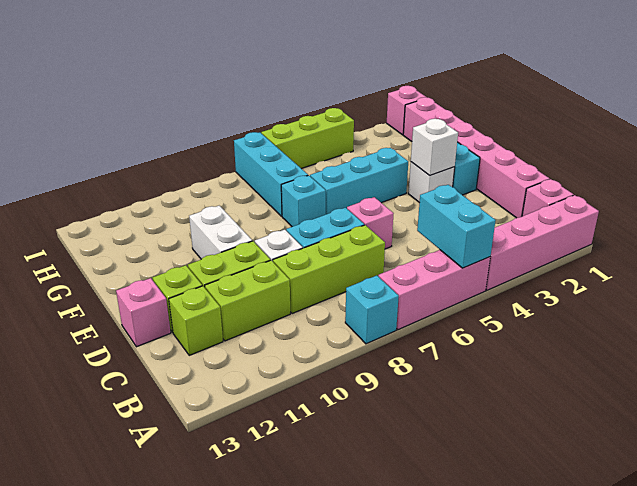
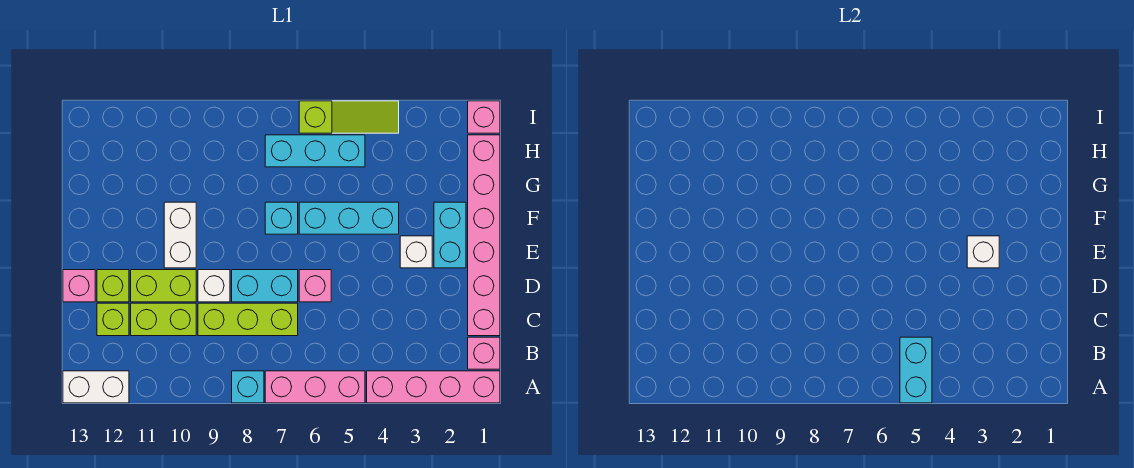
none -> white brick A12:A13 level 1
cyan brick G7:I7 level 1 -> cyan brick H5:H7 level 1
lime brick I4:I6 level 1 -> lime slope I4:I6 level 1 top 6

